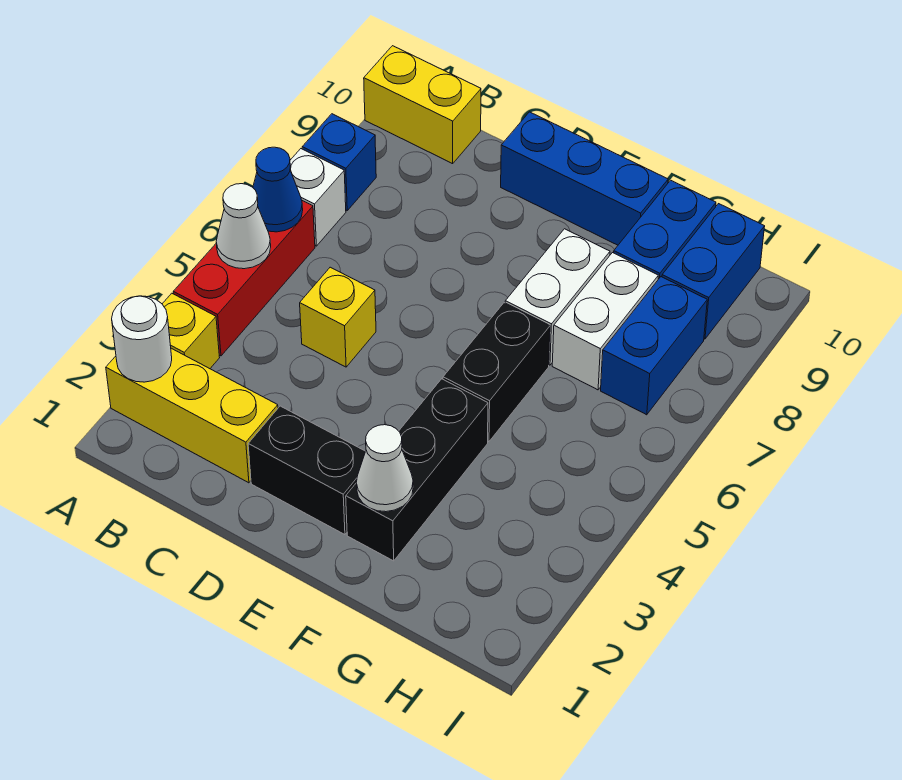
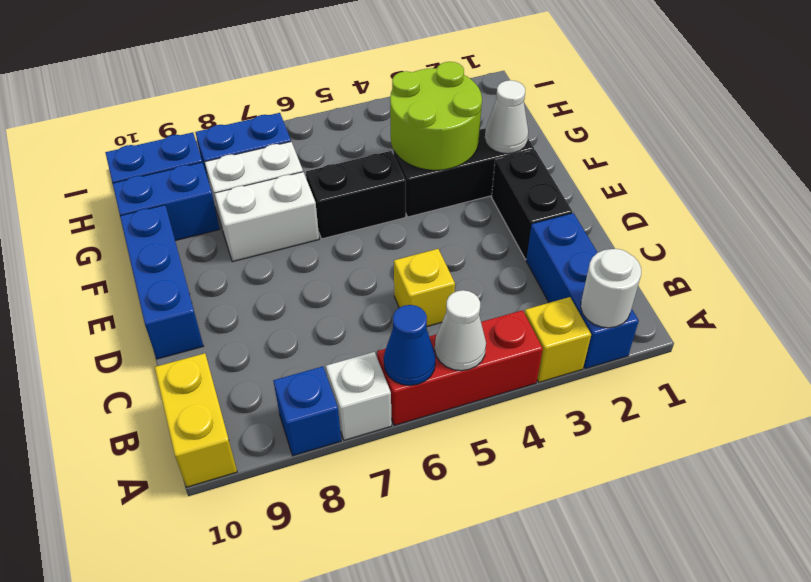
yellow brick A2:C2 level 1 -> blue brick A2:C2 level 1
none -> lime round brick F3:G4 level 2

